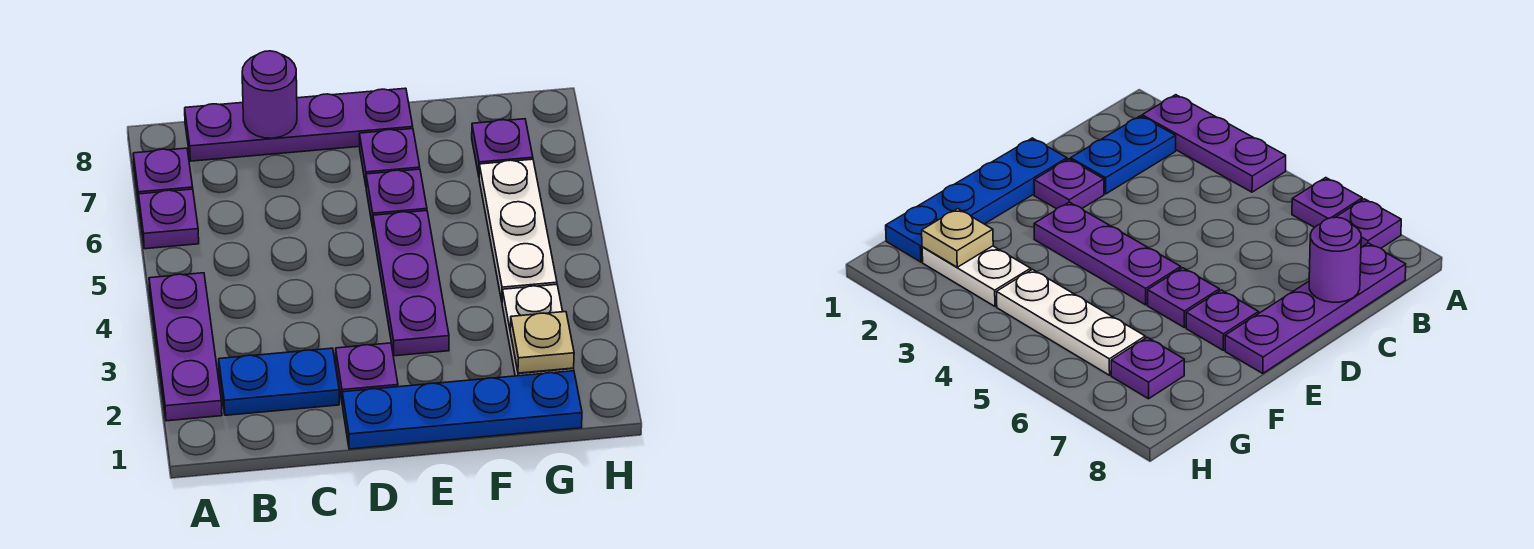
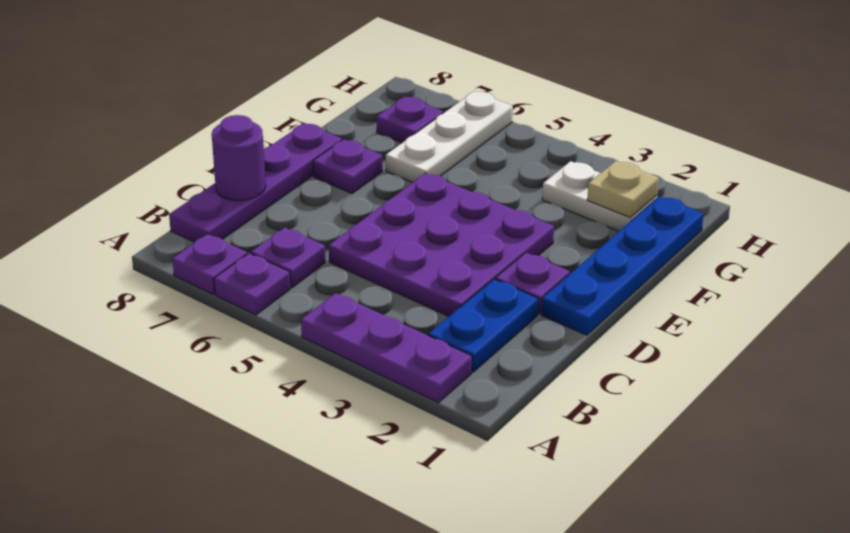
purple plate E3:E5 level 1 -> purple plate C3:E5 level 1
purple plate E6 level 1 -> purple plate B6 level 1
white plate G4:G6 level 1 -> white plate F6:H6 level 1

